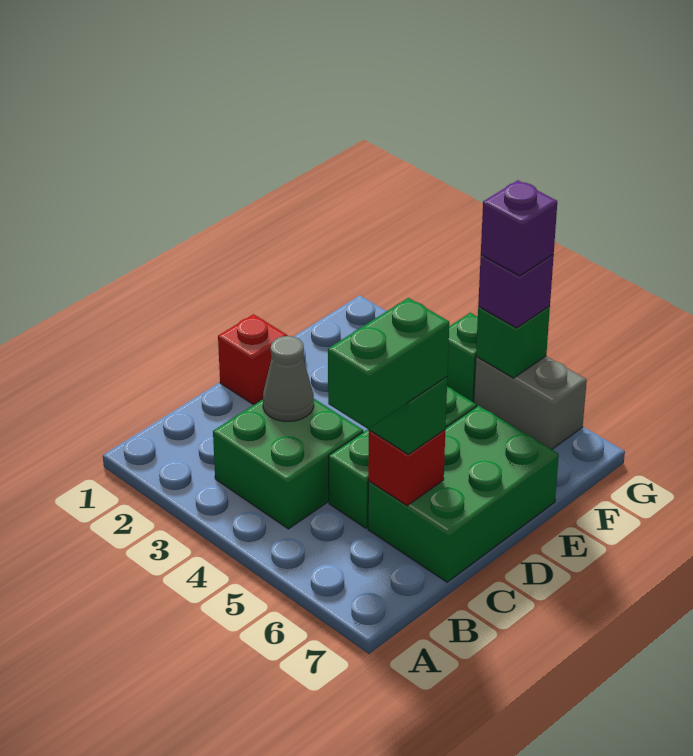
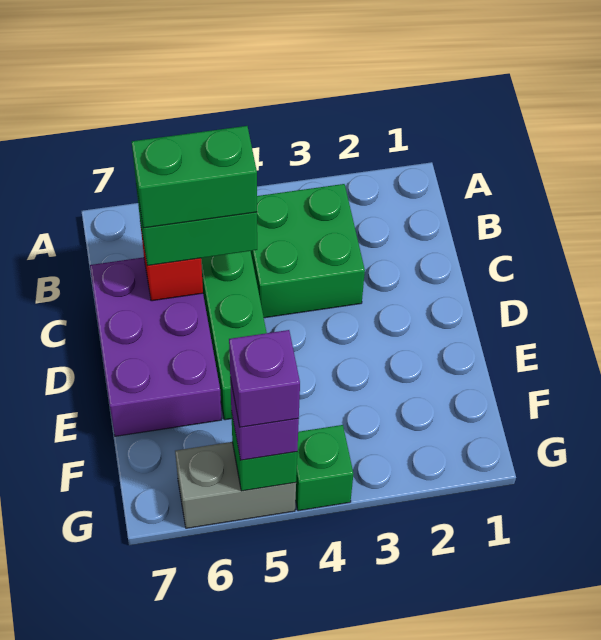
green brick B6:C6 level 4 -> green brick C5:C6 level 4
grey cone C3 level 2 -> none
green brick C6:E7 level 1 -> purple brick C6:E7 level 1
red brick D1 level 1 -> none

